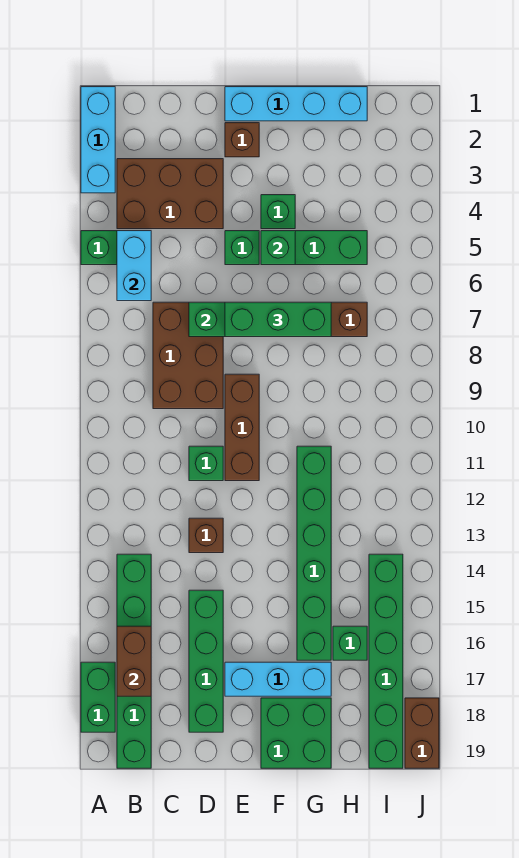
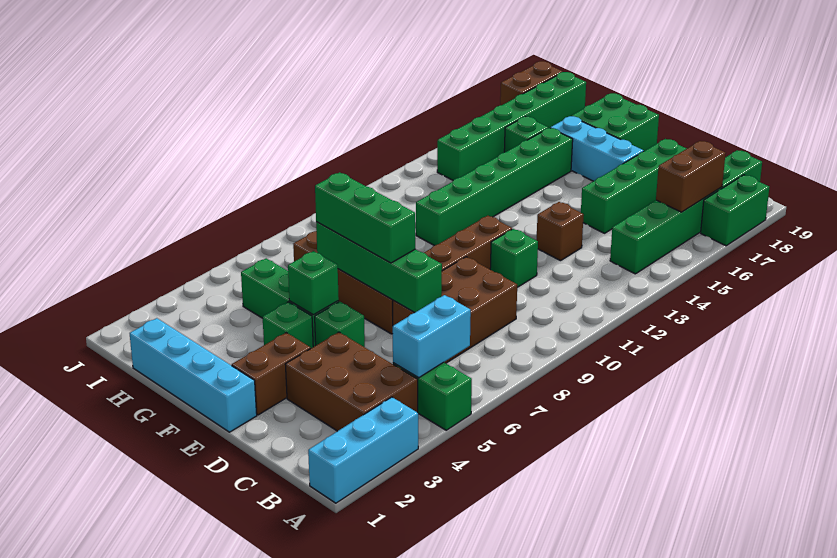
brown brick E2 level 1 -> brown brick E2:E3 level 1

